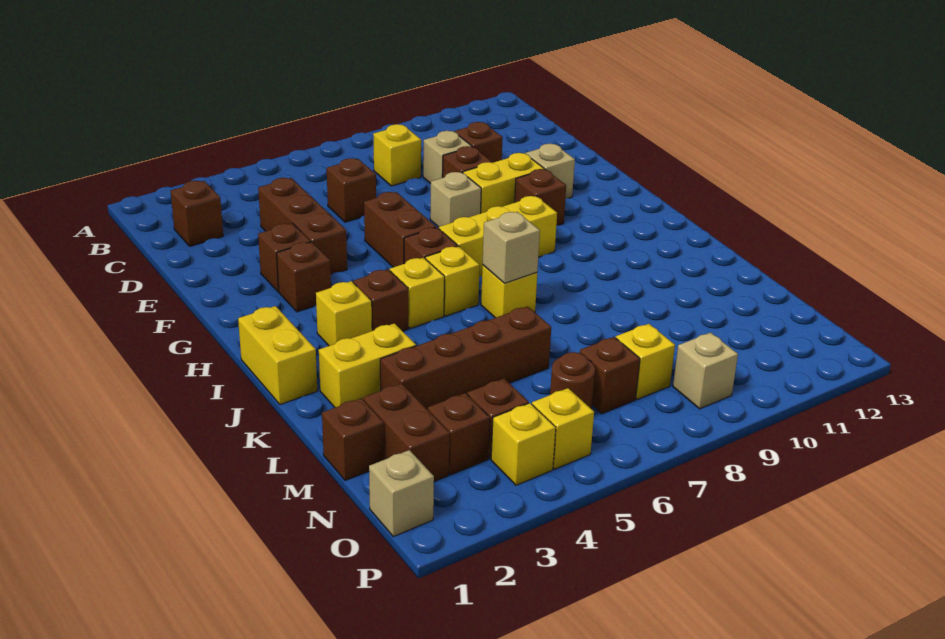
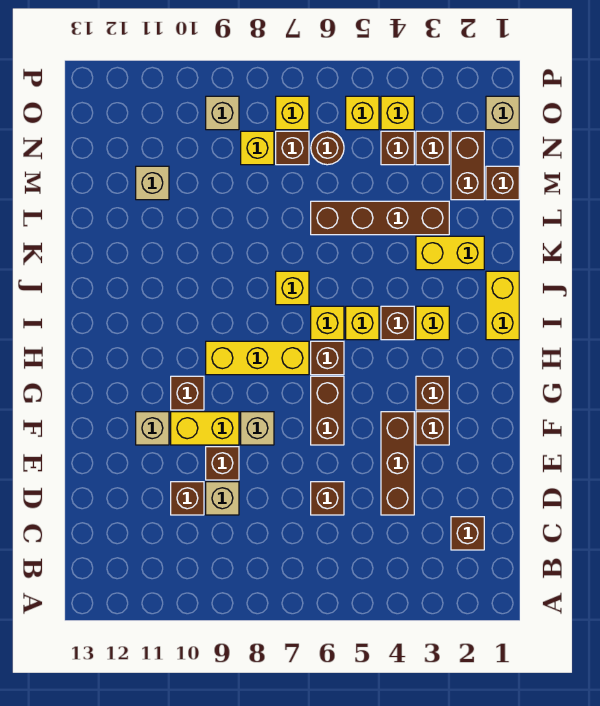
yellow brick C8 level 1 -> yellow brick O7 level 1
tan brick J7 level 2 -> tan brick M11 level 1

